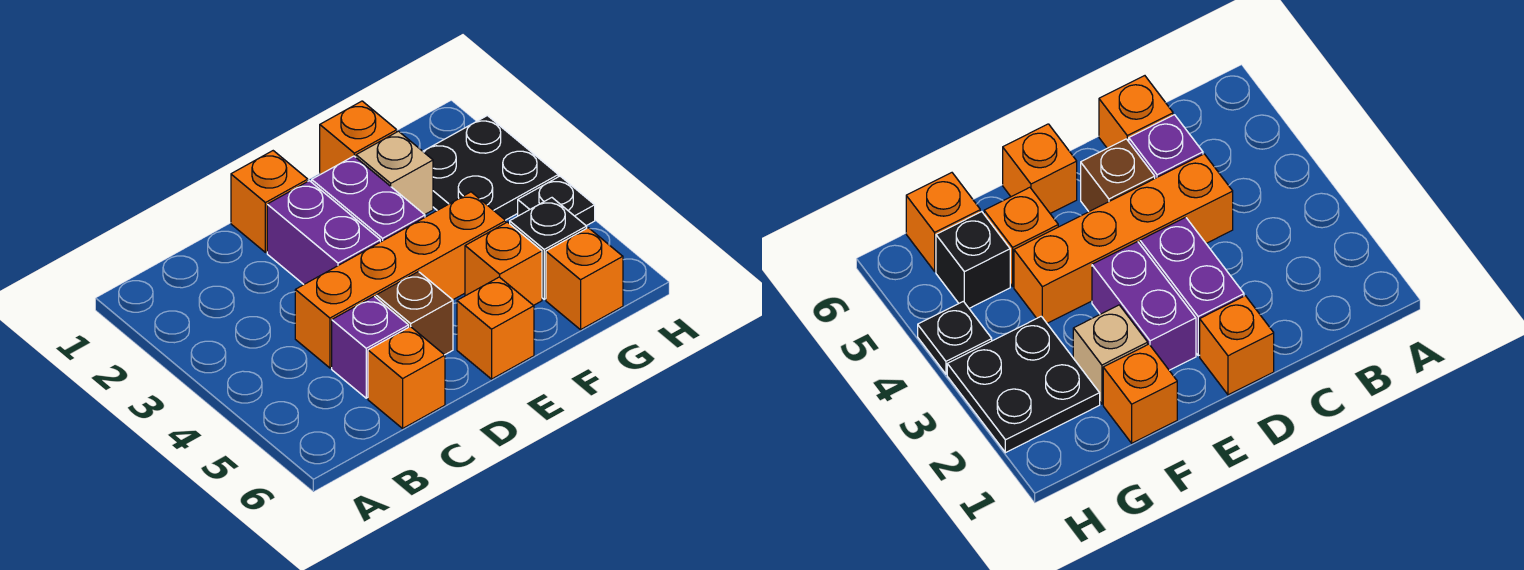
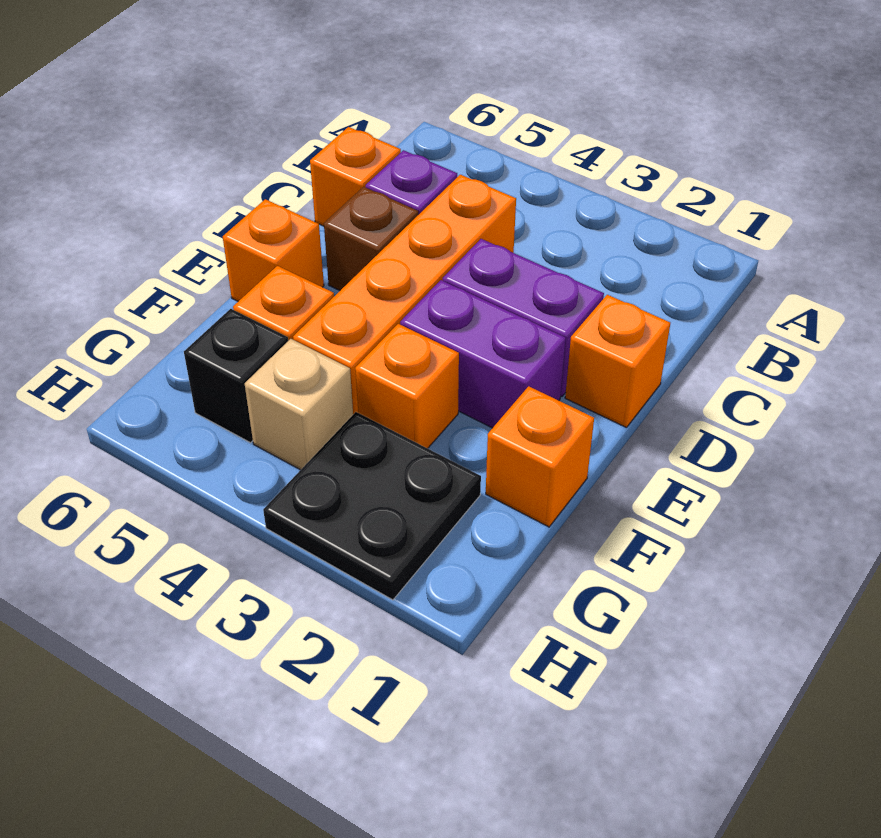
tan brick F2 level 1 -> tan brick G4 level 1
orange brick G6 level 1 -> orange brick F3 level 1
black plate H4 level 1 -> none

